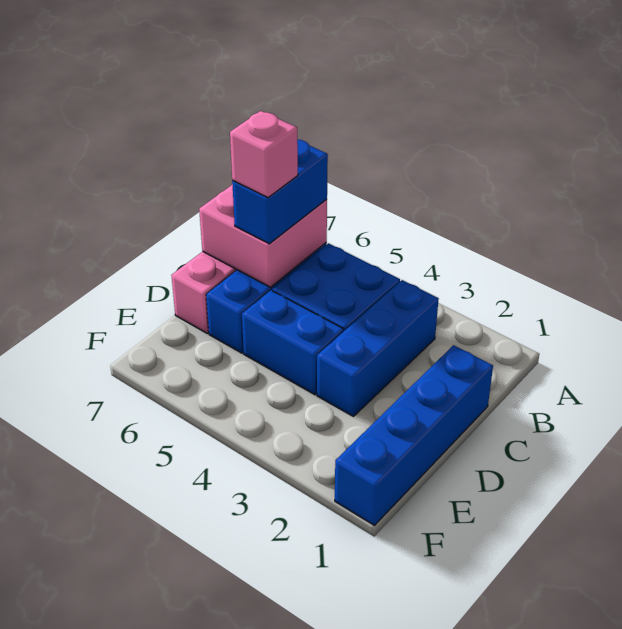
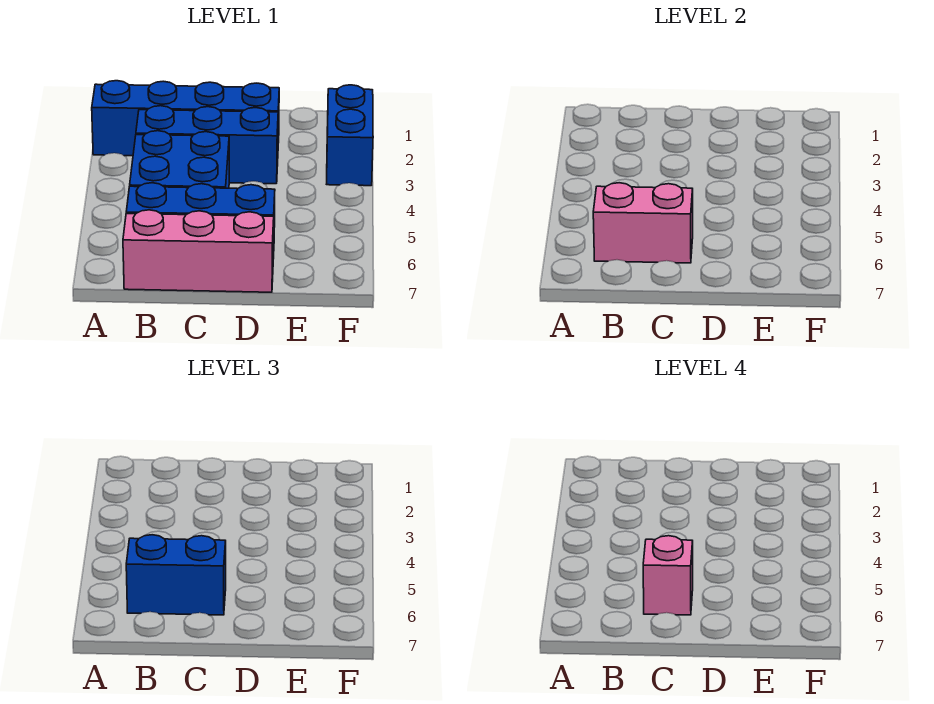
pink brick B6:C7 level 2 -> pink brick B6:C6 level 2
blue brick C1:F1 level 1 -> blue brick A2:D2 level 1
blue brick D4:D5 level 1 -> blue brick F2:F3 level 1

